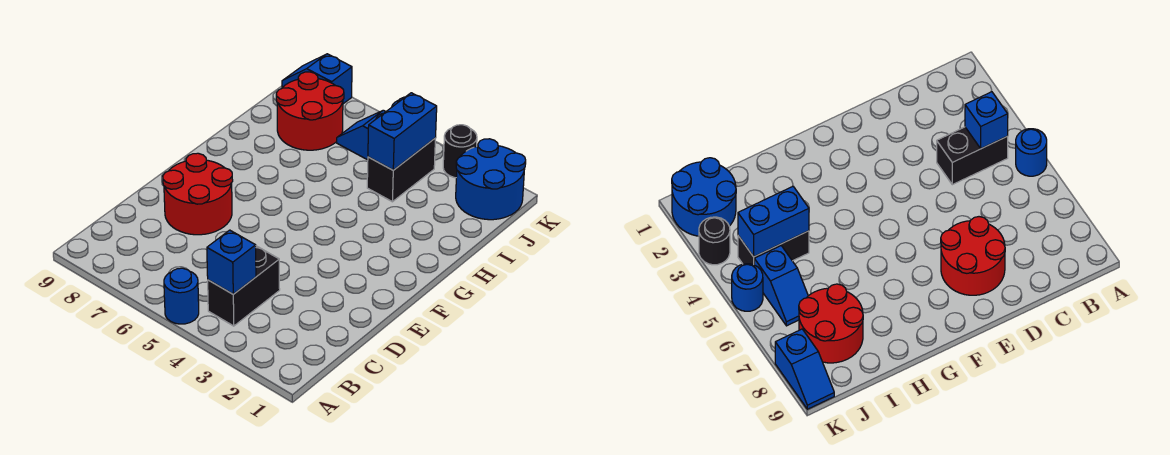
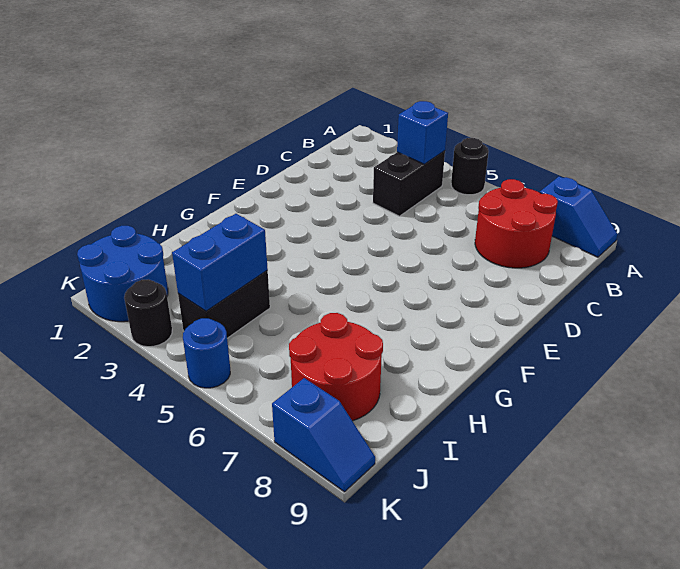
blue round brick A5 level 1 -> black round brick A5 level 1
red round brick D7:E8 level 1 -> red round brick B7:C8 level 1
blue slope J5:J6 level 1 top 5 -> blue slope A8:A9 level 1 top 8

